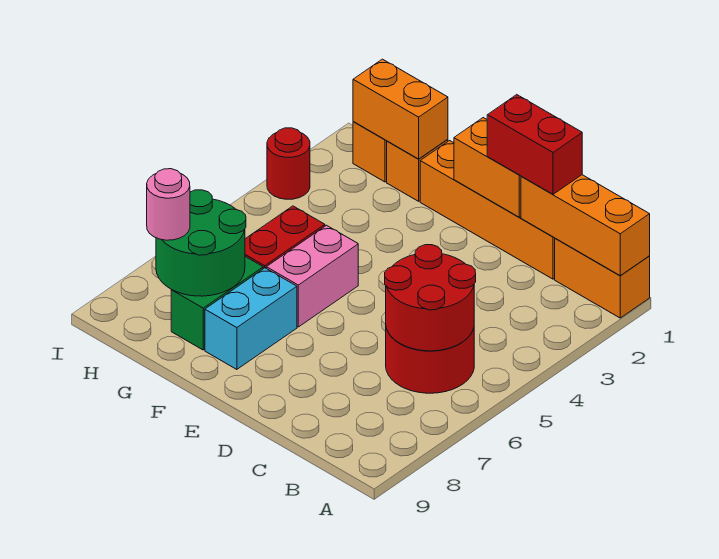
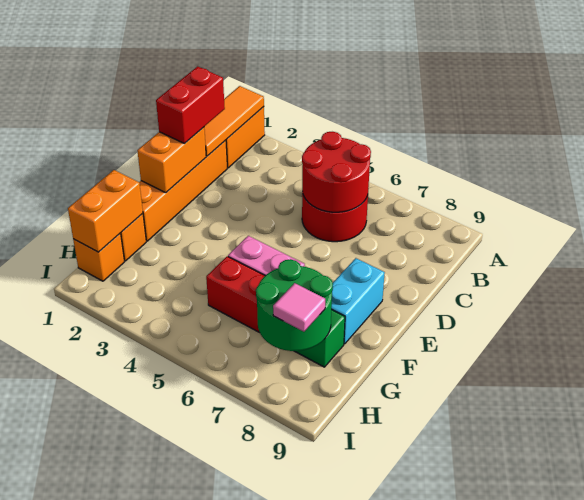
orange brick A1:C1 level 2 -> orange tile A1:C1 level 2
cyan brick F7:F8 level 1 -> cyan brick E8:F8 level 1
pink round brick H8 level 3 -> pink tile H8 level 3
red round brick I3 level 1 -> none

